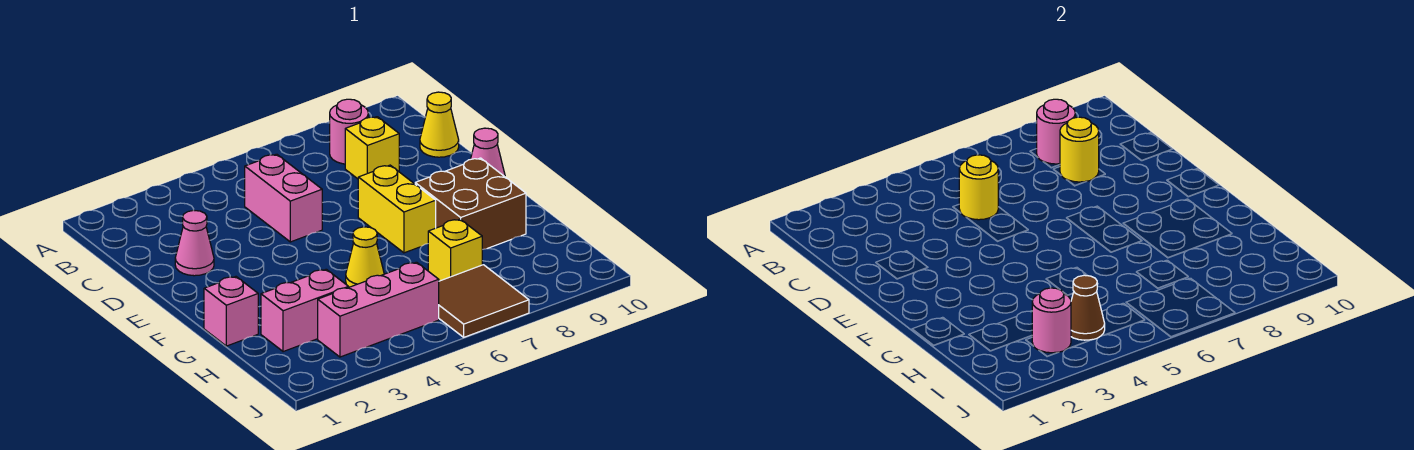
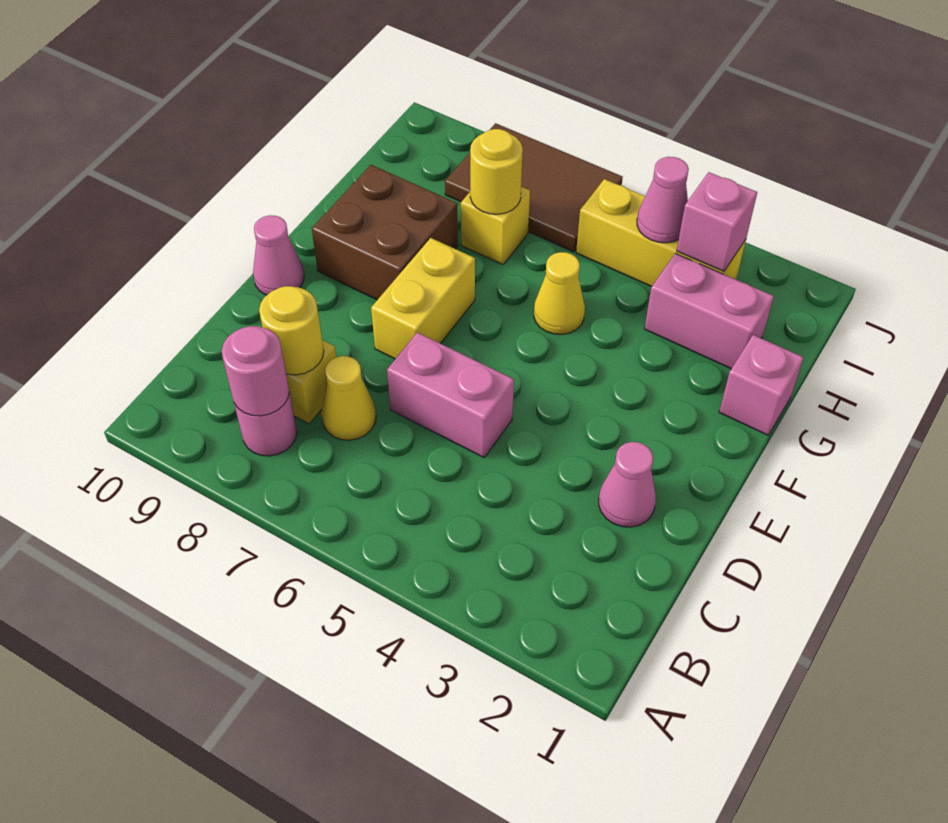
pink brick C5:D5 level 1 -> pink brick D5:D6 level 1
yellow round brick C5 level 2 -> yellow round brick H7 level 2
yellow cone C10 level 1 -> yellow cone C7 level 1
pink brick I3:I5 level 1 -> yellow brick I3:I5 level 1
pink round brick I3 level 2 -> pink brick I3 level 2
brown cone I4 level 2 -> pink cone I4 level 2
brown tile I6:J7 level 1 -> brown tile I6:J8 level 1

